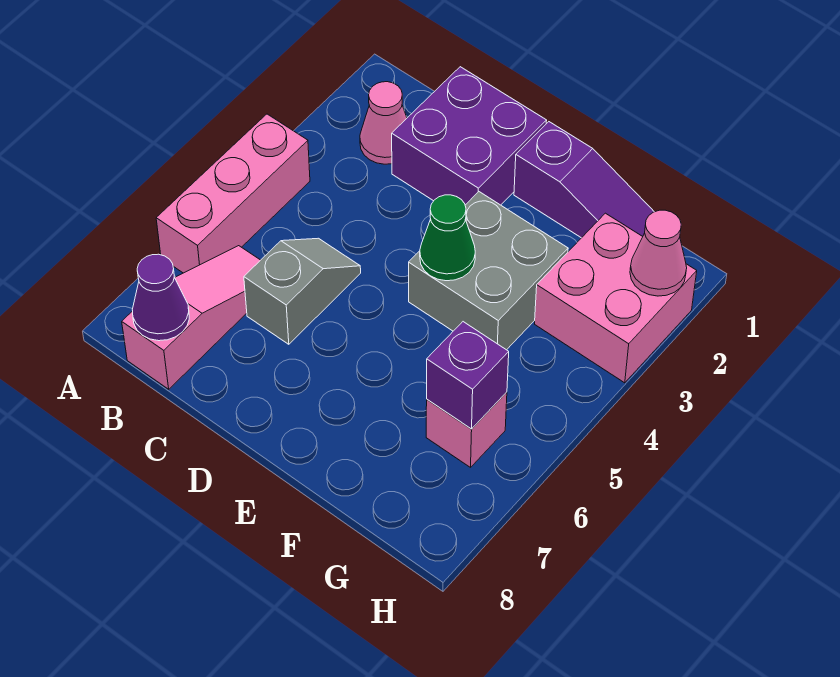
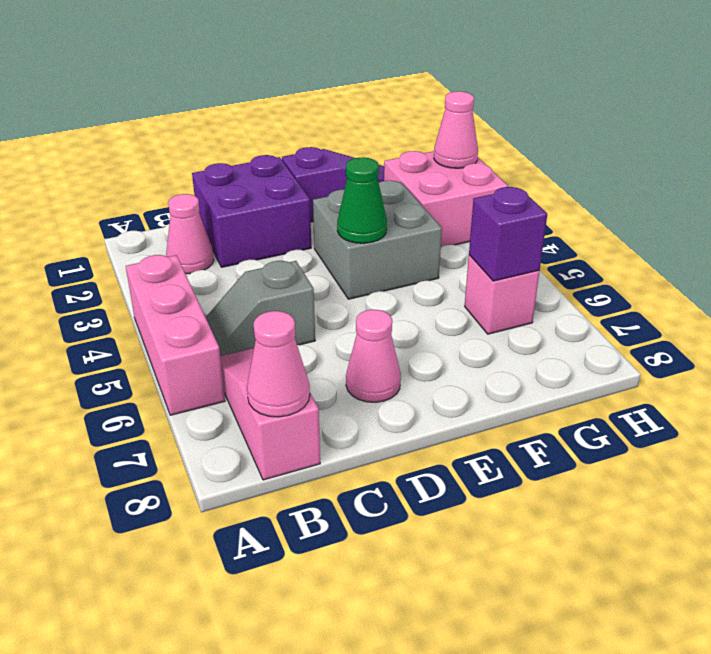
purple cone B8 level 2 -> pink cone B8 level 2
grey slope C5:C6 level 1 top 6 -> grey slope B5:C5 level 1 top C
none -> pink cone D7 level 1

